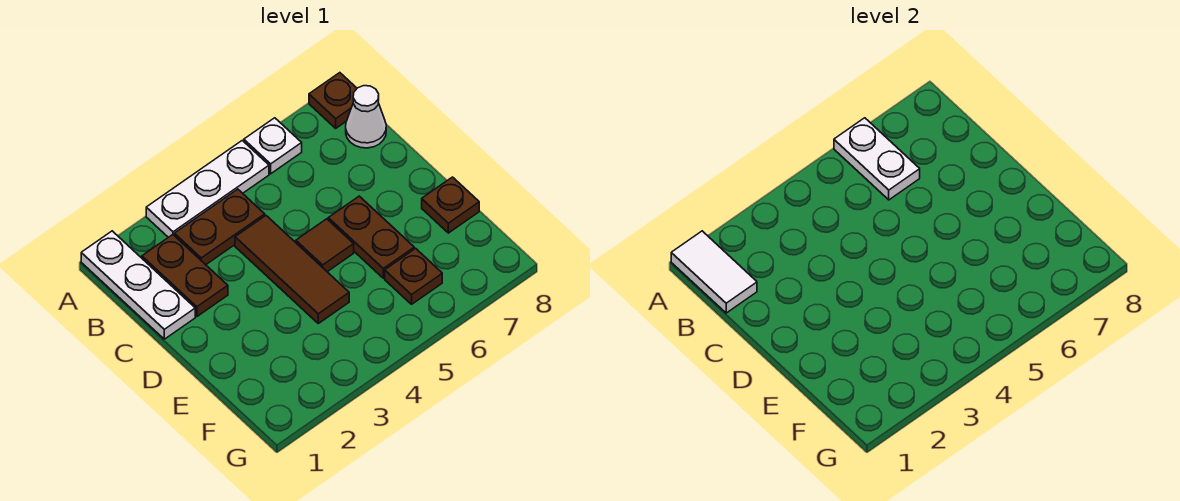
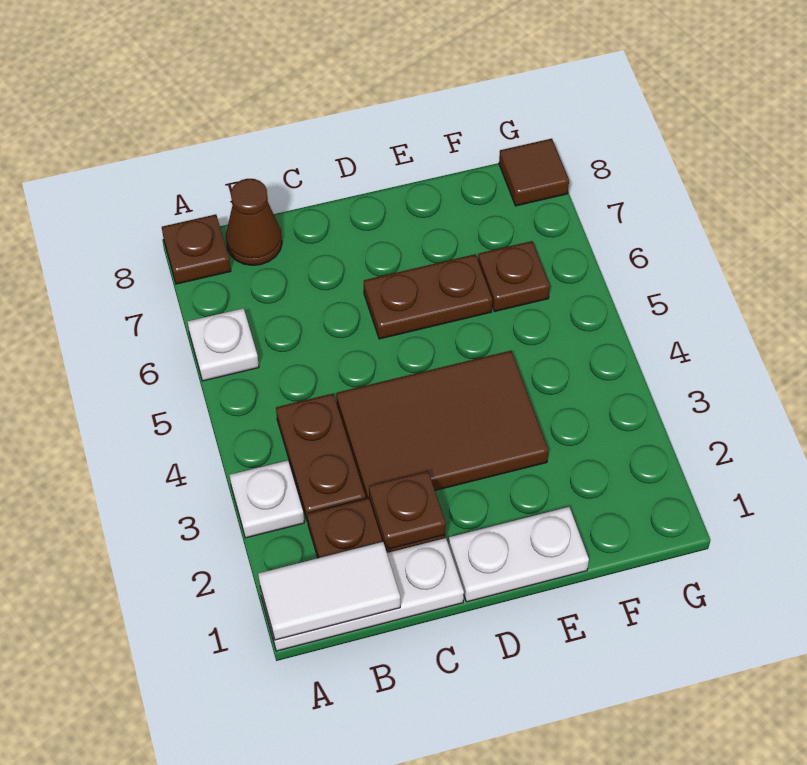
white plate A3:A5 level 1 -> white plate A3 level 1
white plate A6:B6 level 2 -> white plate D1:E1 level 1
white cone B8 level 1 -> brown cone B8 level 1
brown tile C4:E4 level 1 -> brown tile C3:E4 level 1
brown tile D5 level 1 -> brown tile G8 level 1
brown plate E8 level 1 -> brown plate C2 level 2

